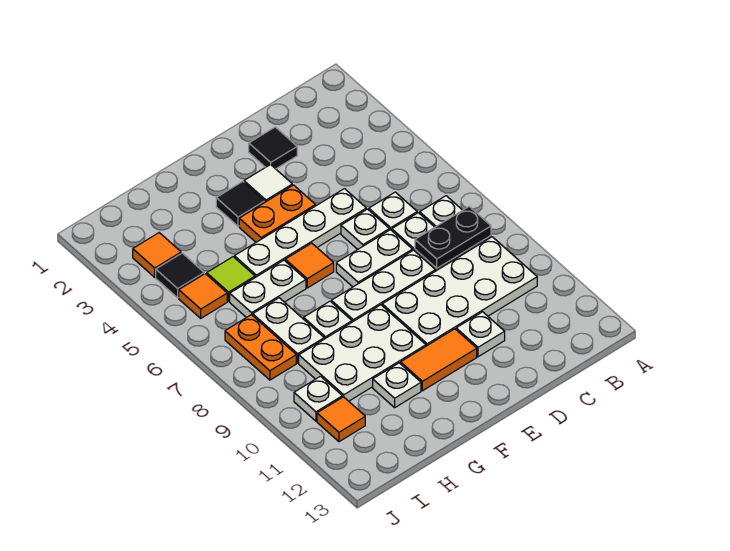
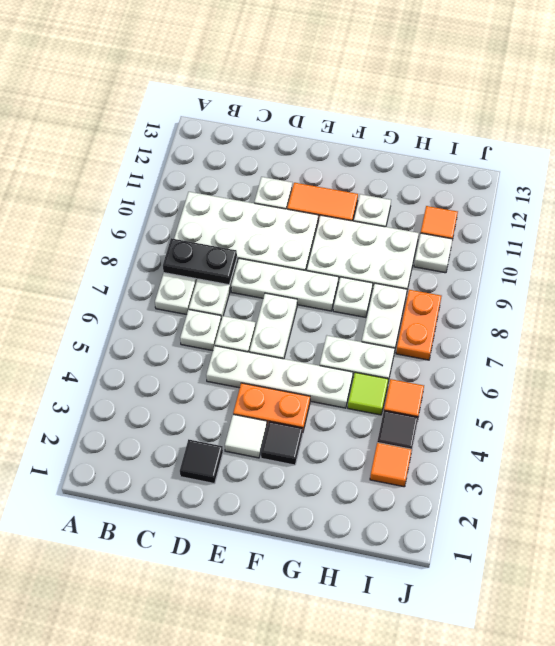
white plate D7:E7 level 1 -> white plate E6:E7 level 1
orange tile F6 level 1 -> none

